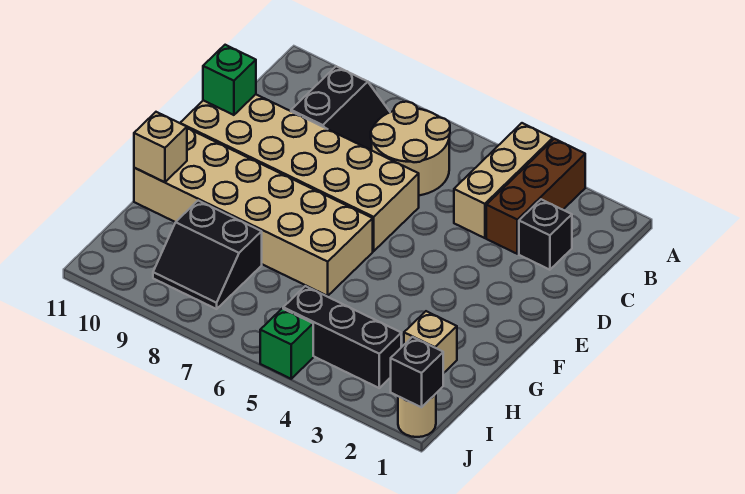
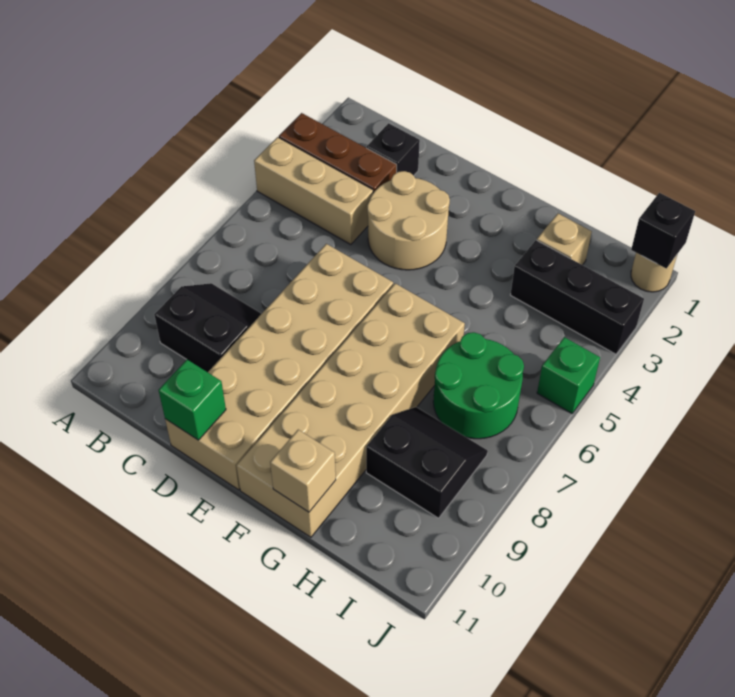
tan round brick B6:C7 level 1 -> tan round brick D3:E4 level 1
none -> green round brick H6:I7 level 1
black slope H8:I9 level 1 top H -> black slope H8:I9 level 1 top 9
black brick I3:I5 level 1 -> black brick H3:J3 level 1

